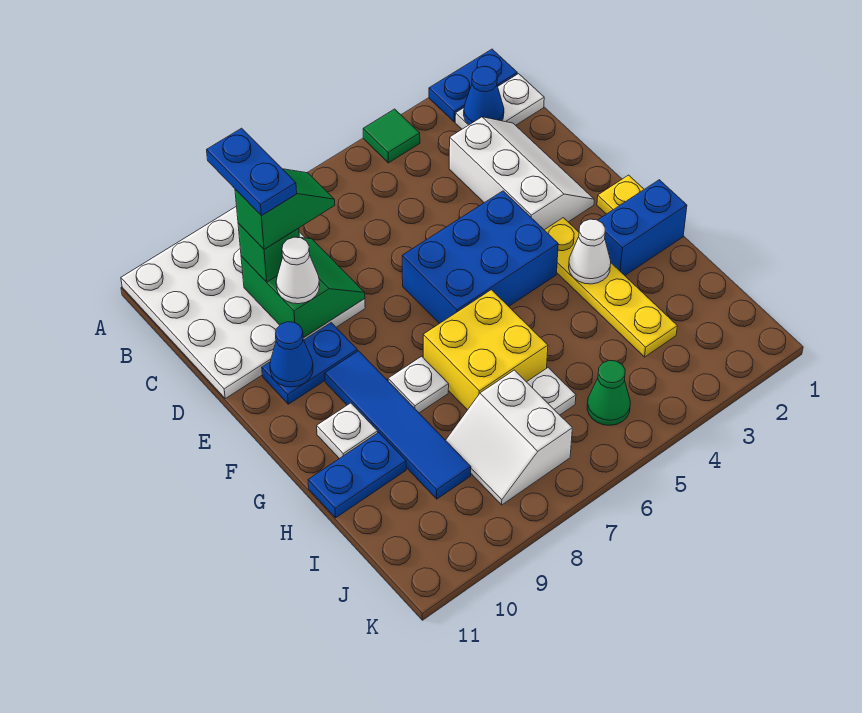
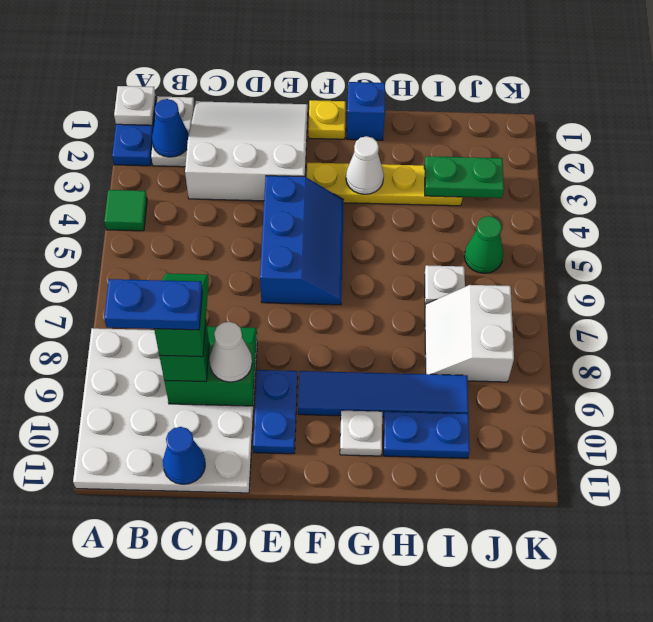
white slope C2:E3 level 1 top 3 -> white slope C1:E3 level 1 top 3
blue brick E4:F6 level 1 -> blue slope E4:F6 level 1 top E
blue cone E10 level 2 -> blue cone C11 level 2
blue brick G1:G2 level 1 -> blue brick G1 level 1
yellow brick G6:H7 level 1 -> none
white plate G8 level 1 -> white plate A1 level 2
blue plate H10:H11 level 1 -> blue plate H10:I10 level 1
none -> green plate I3:J3 level 2
white slope I7:J8 level 1 top 7 -> white slope I7:J8 level 1 top J

